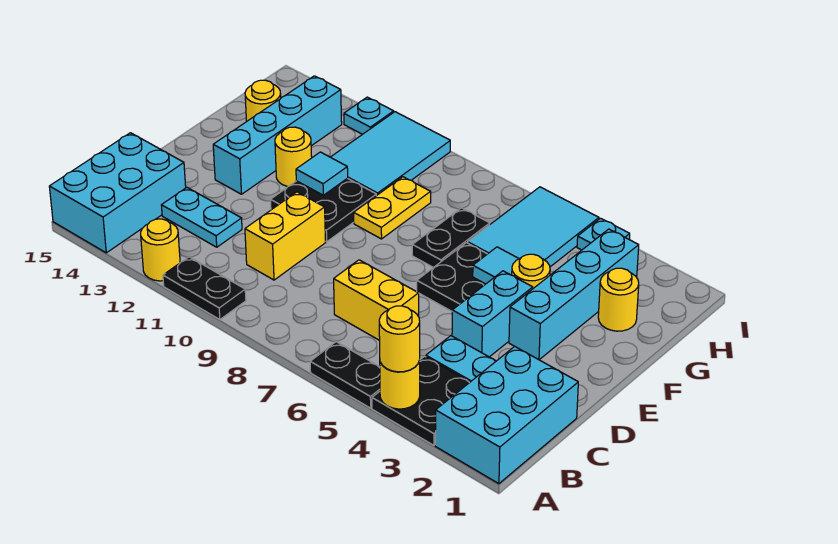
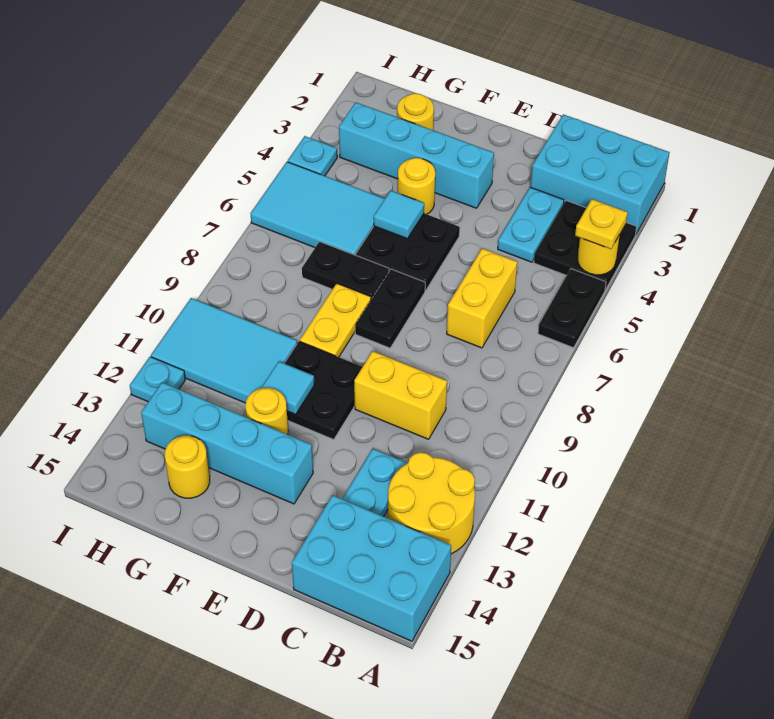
yellow round brick A4 level 3 -> yellow plate A4 level 3
black plate A10:A11 level 1 -> black plate E7:E8 level 1
yellow round brick A12 level 1 -> yellow round brick A12:B13 level 1
cyan brick D4:E4 level 1 -> none
yellow plate F9:G9 level 1 -> yellow plate F8:F9 level 1

